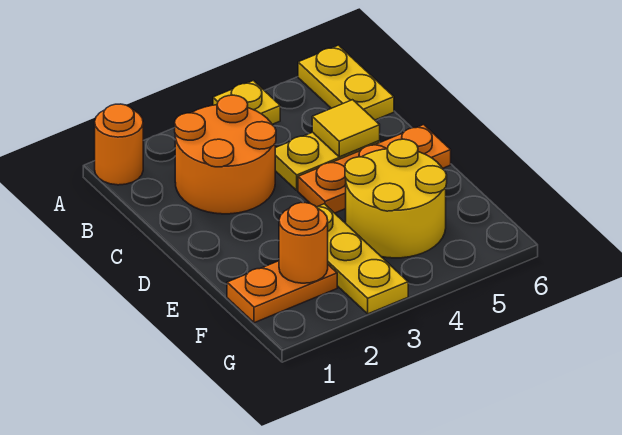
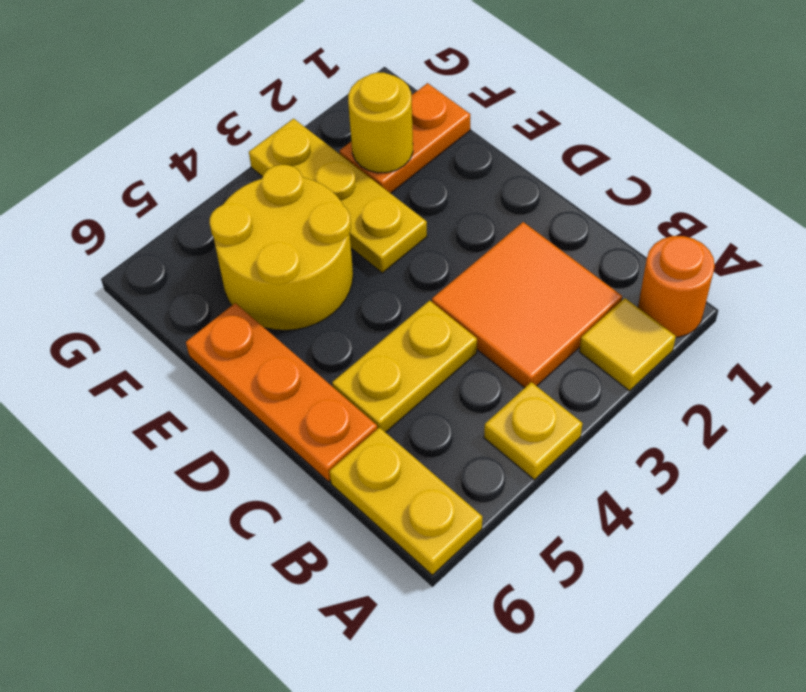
orange round brick B2:C3 level 1 -> orange tile B2:C3 level 1
yellow tile C5 level 2 -> yellow tile A2 level 1
orange plate D4:D6 level 1 -> orange plate C6:E6 level 1
orange round brick F2 level 2 -> yellow round brick F2 level 2

